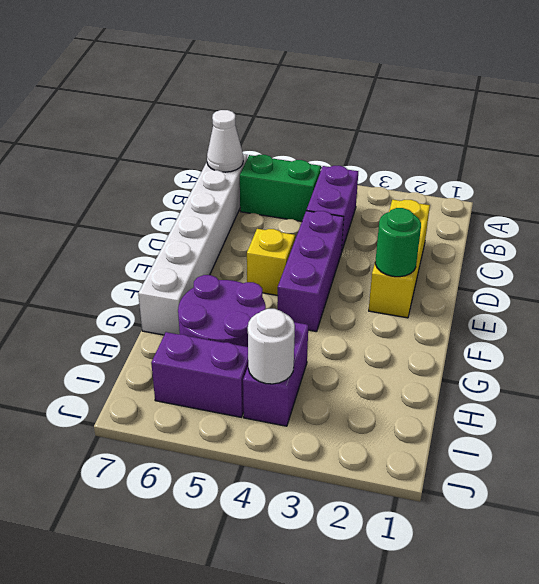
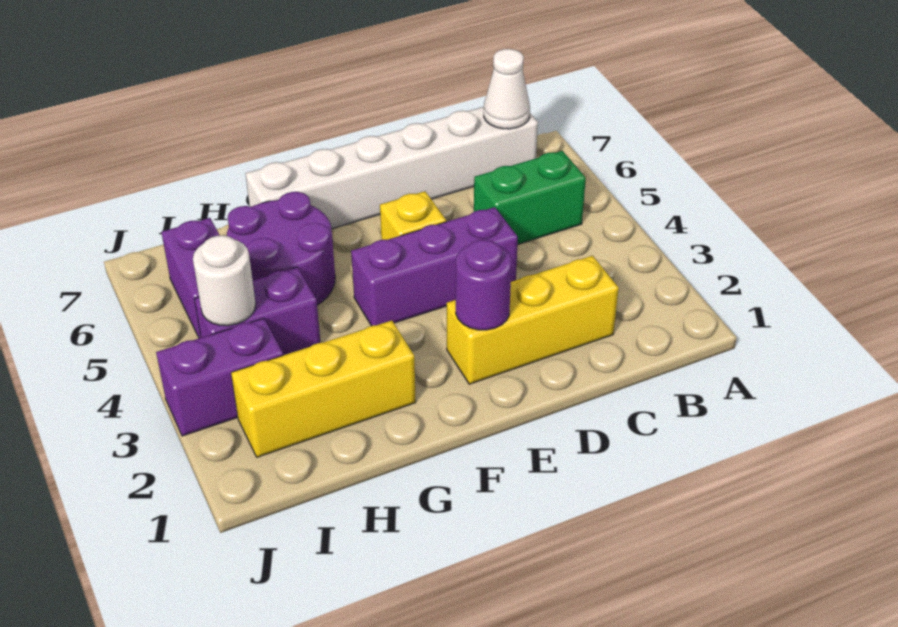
purple brick B4:C4 level 1 -> purple brick I3:J3 level 1
green brick B5:B6 level 1 -> green brick B5:C5 level 1
green round brick E2 level 2 -> purple round brick E2 level 2
none -> yellow brick G2:I2 level 1

